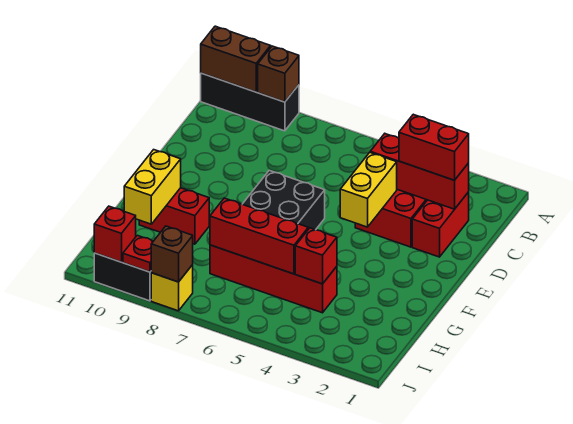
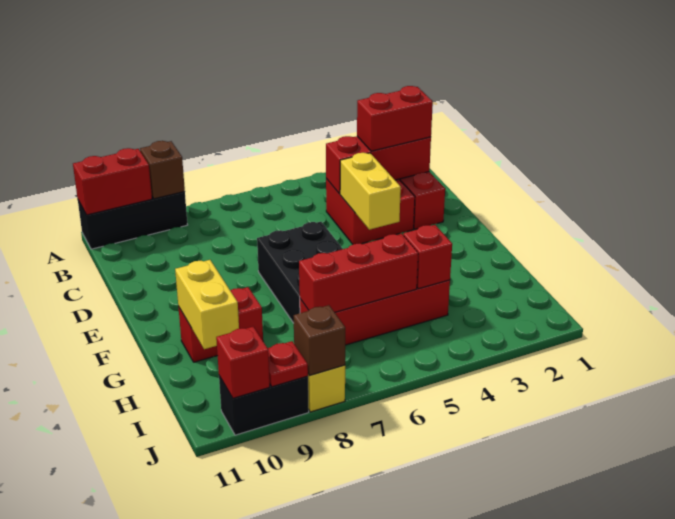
brown brick A10:A11 level 2 -> red brick A10:A11 level 2

